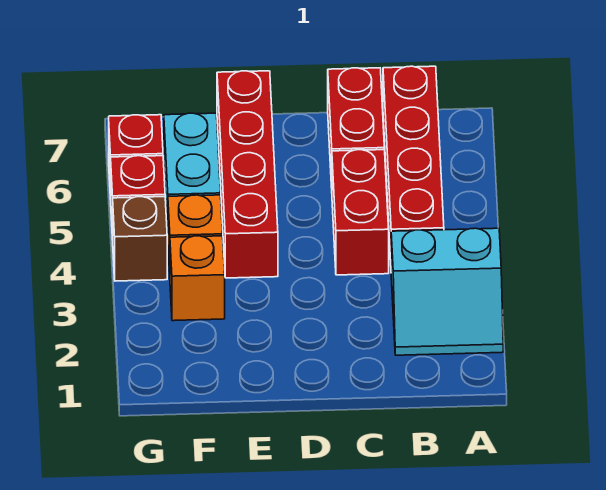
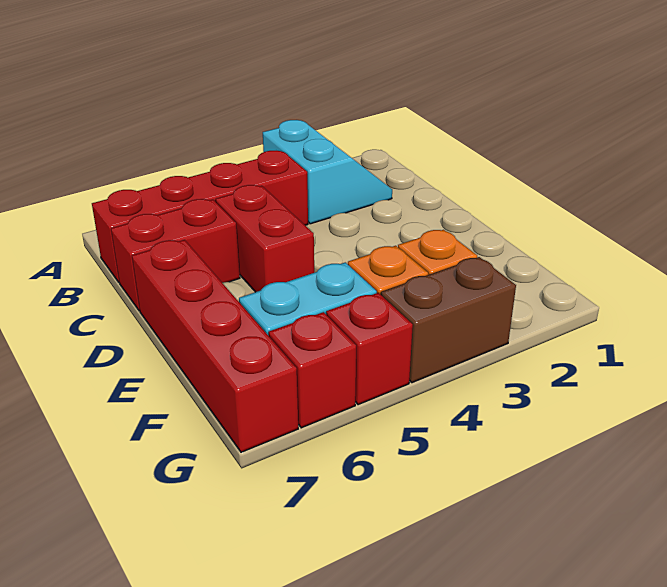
red brick C4:C5 level 1 -> red brick C5:D5 level 1
red brick E4:E7 level 1 -> red brick D7:G7 level 1
brown brick G4 level 1 -> brown brick G3:G4 level 1

